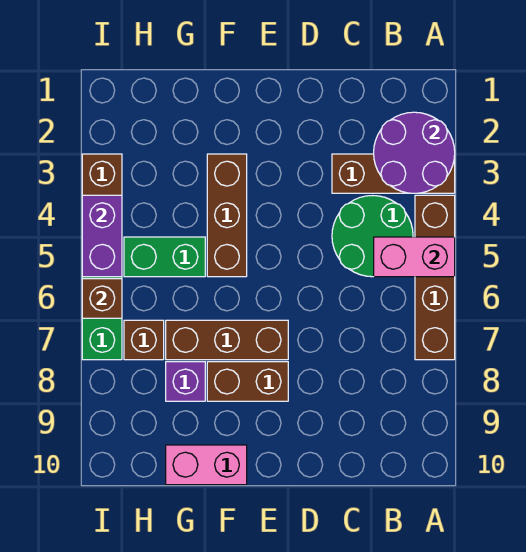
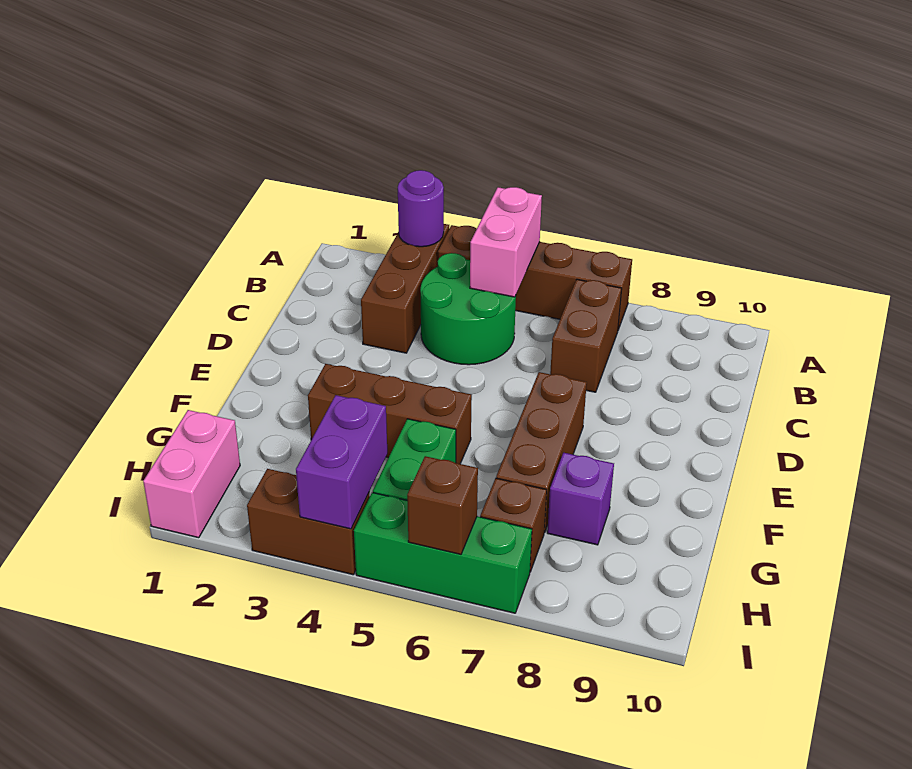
purple round brick A2:B3 level 2 -> purple round brick A3 level 2
brown brick E8:F8 level 1 -> brown brick B7:C7 level 1
pink brick F10:G10 level 1 -> pink brick H1:I1 level 1
purple brick I4:I5 level 2 -> purple brick H4:I4 level 2

